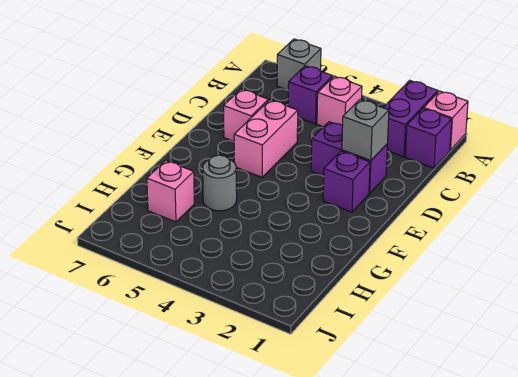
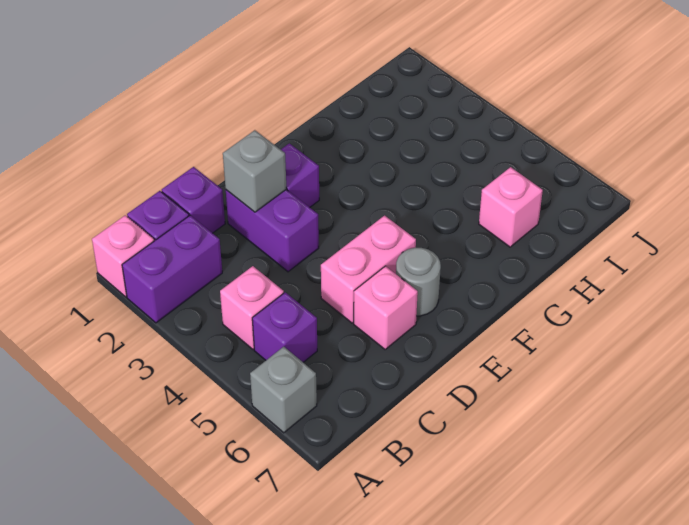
none -> purple brick C1 level 1
grey round brick G5 level 1 -> grey round brick E6 level 1

